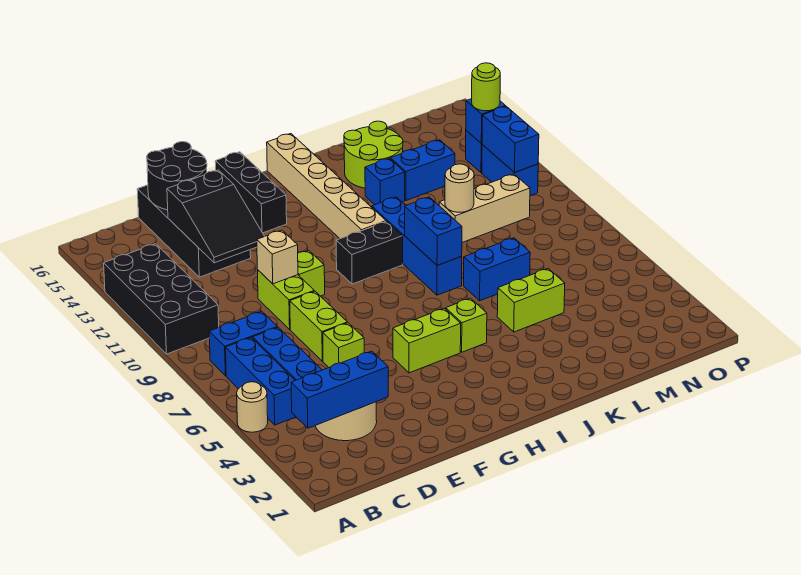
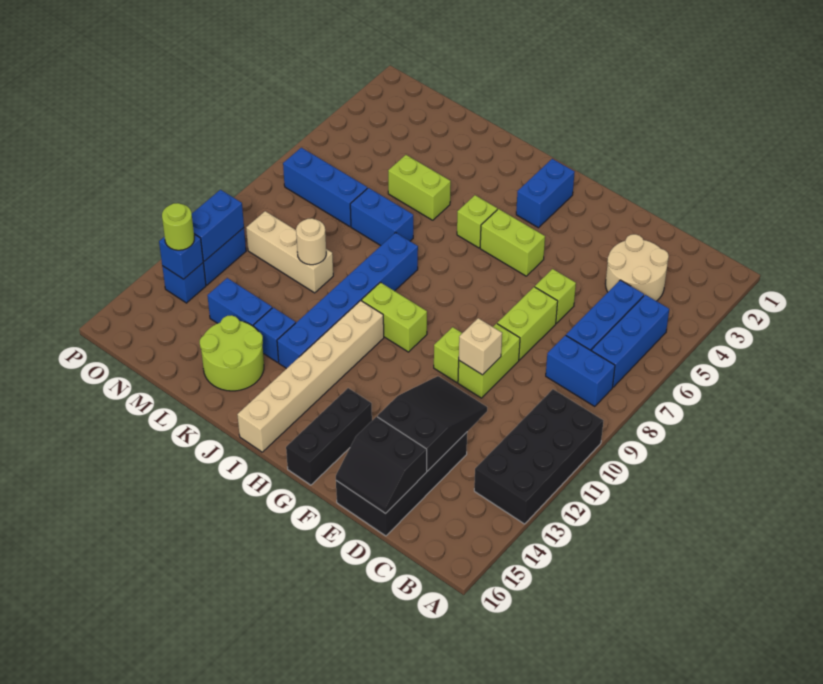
tan round brick A5 level 1 -> none
blue brick B3:D3 level 2 -> blue brick M7:O7 level 1
black round brick D15:E16 level 2 -> black slope D15:E16 level 2 top 15
black brick H10:I10 level 1 -> lime brick H10:I10 level 1
blue brick J8:J11 level 1 -> blue brick J8:J13 level 1
blue brick J8:J9 level 2 -> blue brick H2:H3 level 1

